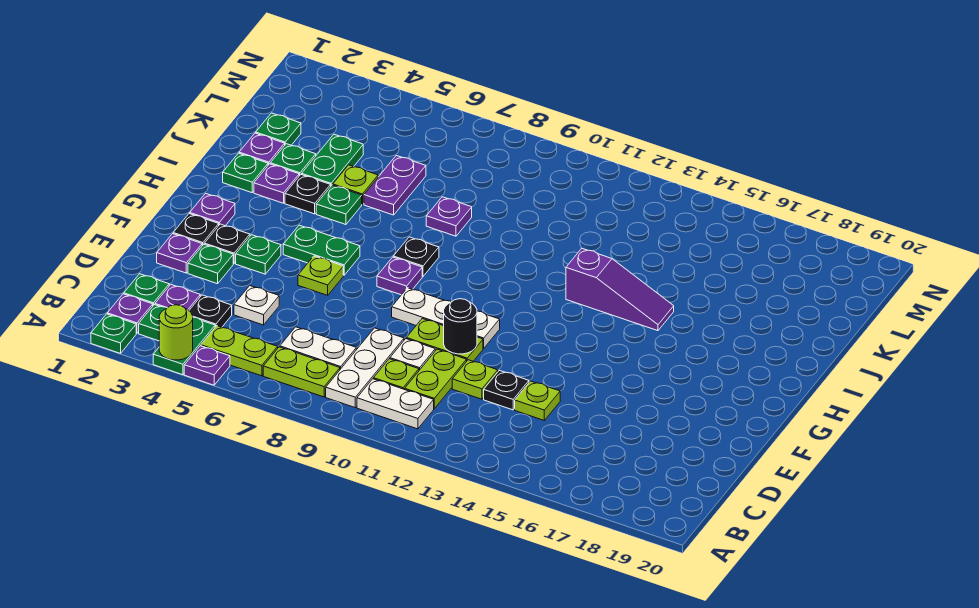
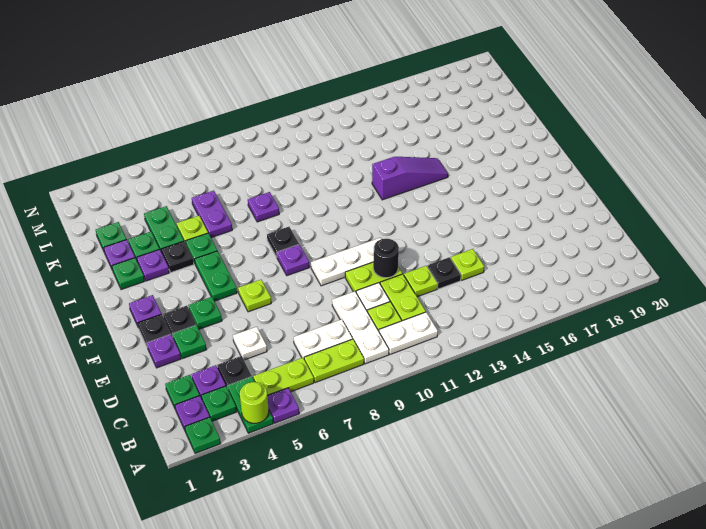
green plate G5:G6 level 1 -> green plate G5:H5 level 1

